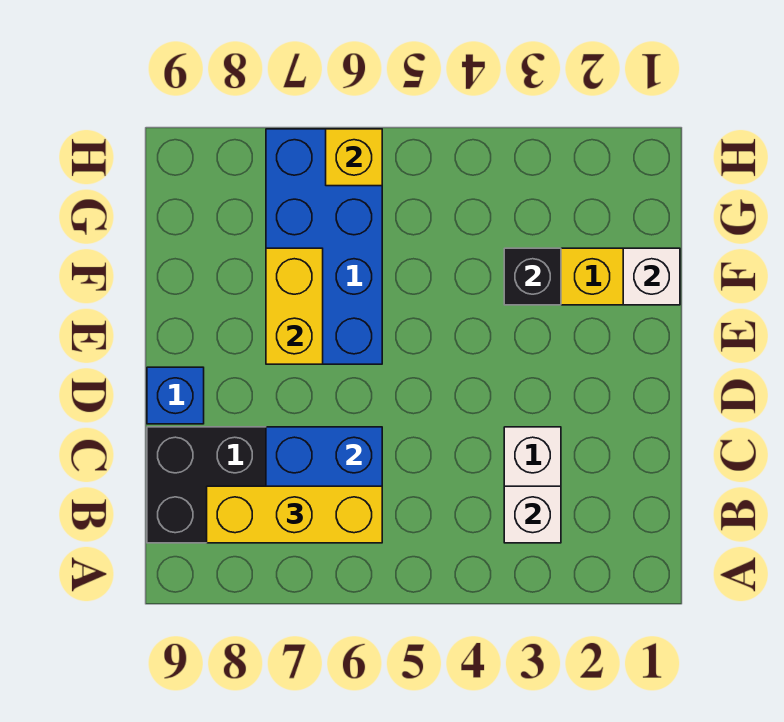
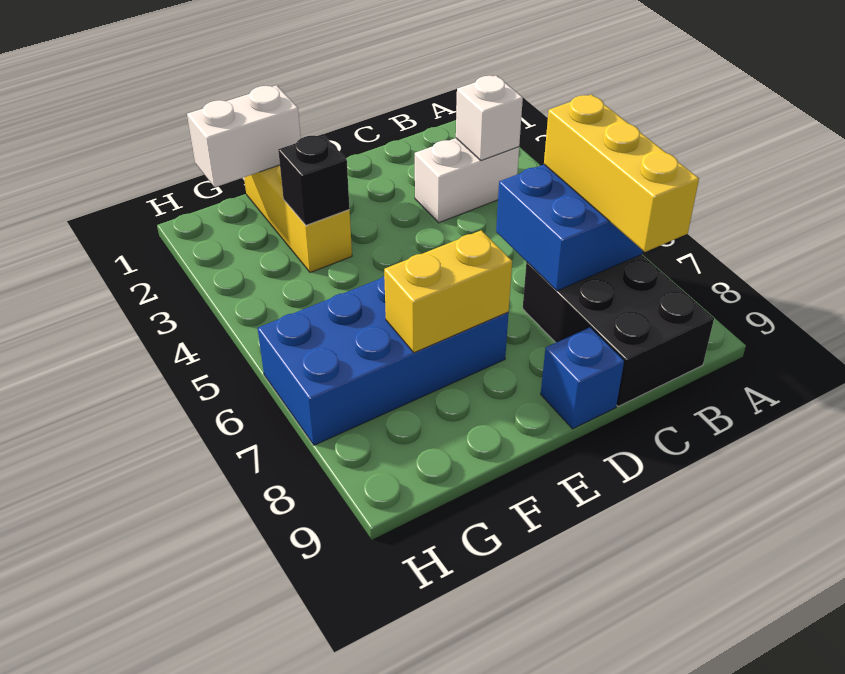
white brick F1 level 2 -> white brick F1:G1 level 2
yellow brick H6 level 2 -> none

